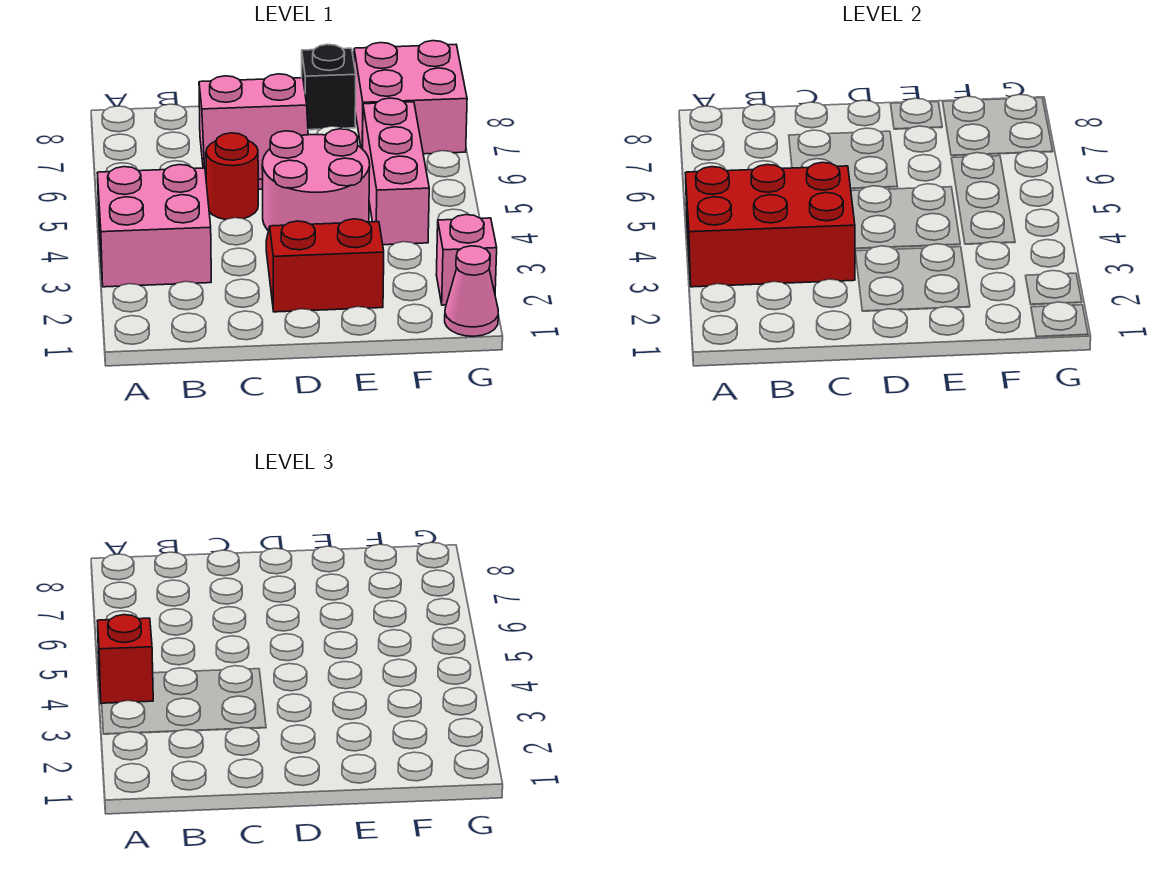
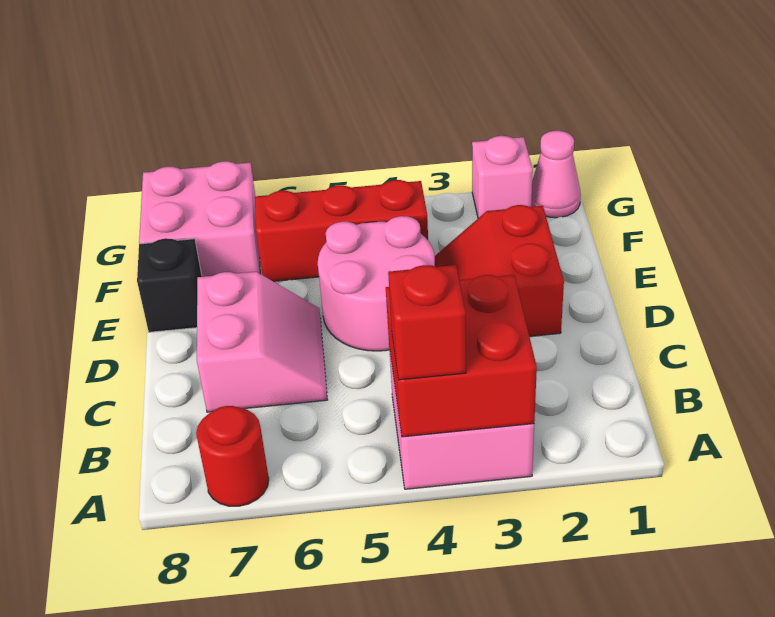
red brick A3:C4 level 2 -> red brick A3:B4 level 2
red round brick C5 level 1 -> red round brick A7 level 1
pink brick F4:F6 level 1 -> red brick F4:F6 level 1

